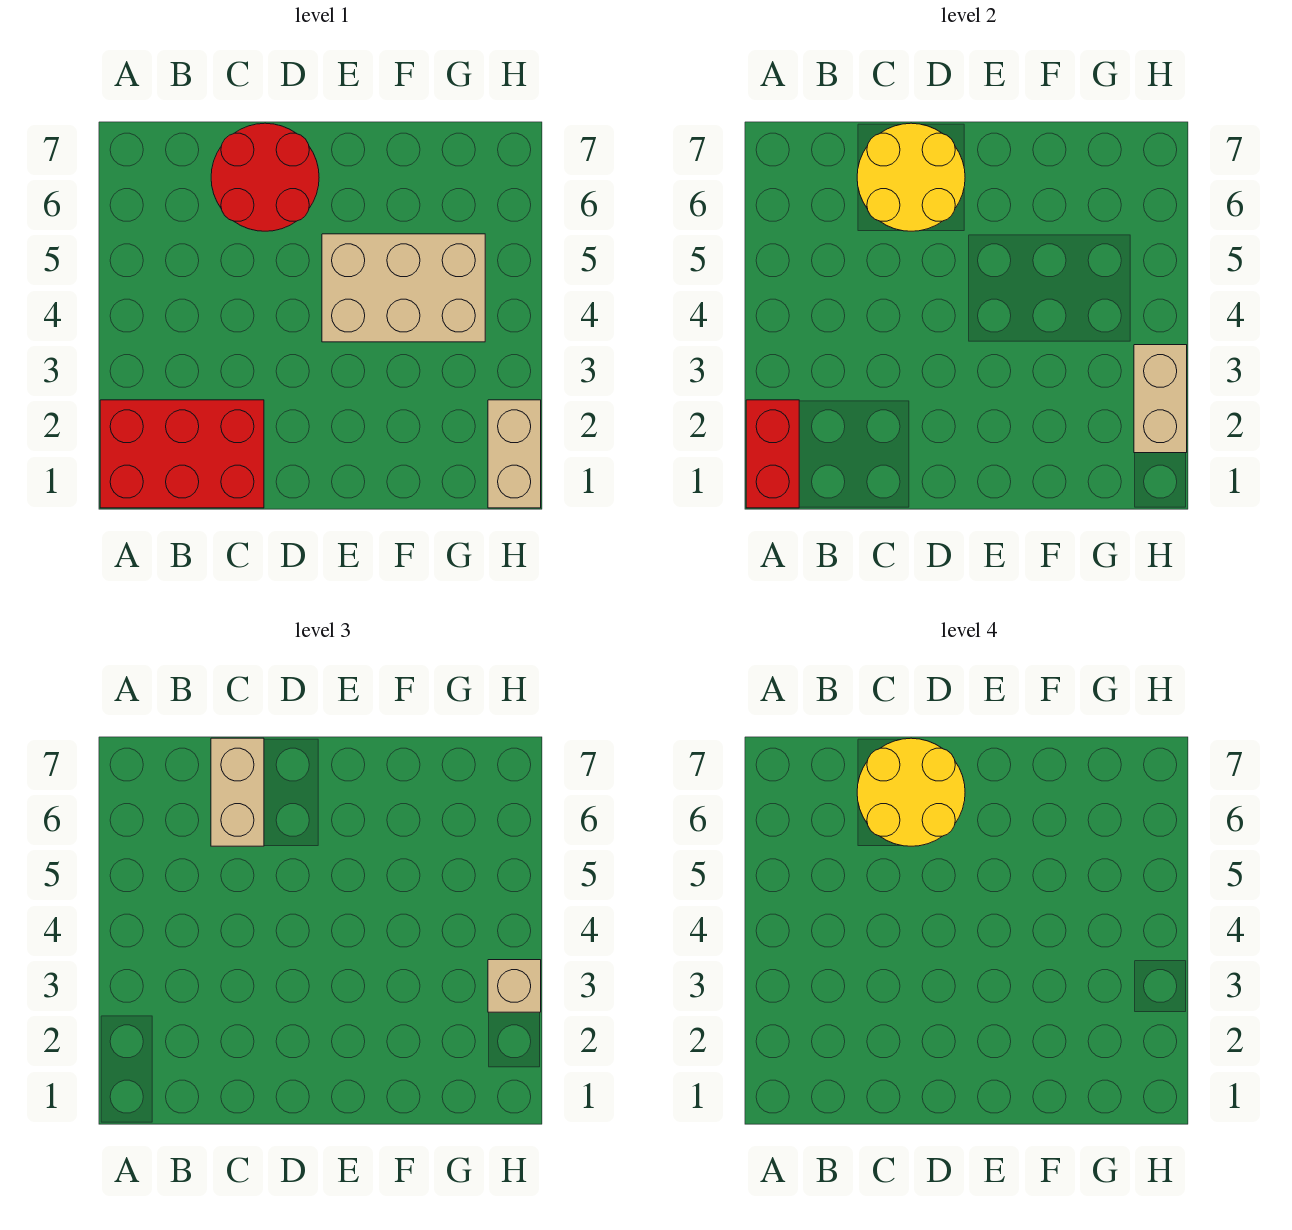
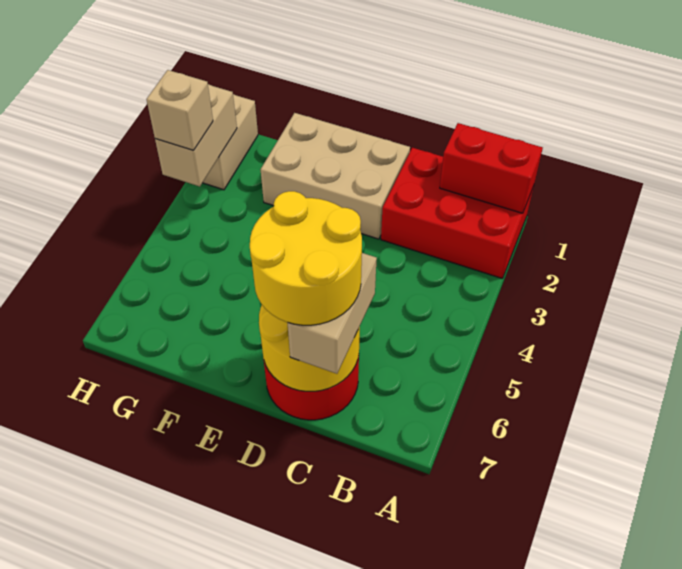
red brick A1:A2 level 2 -> red brick A1:B1 level 2
tan brick E4:G5 level 1 -> tan brick D1:F2 level 1

